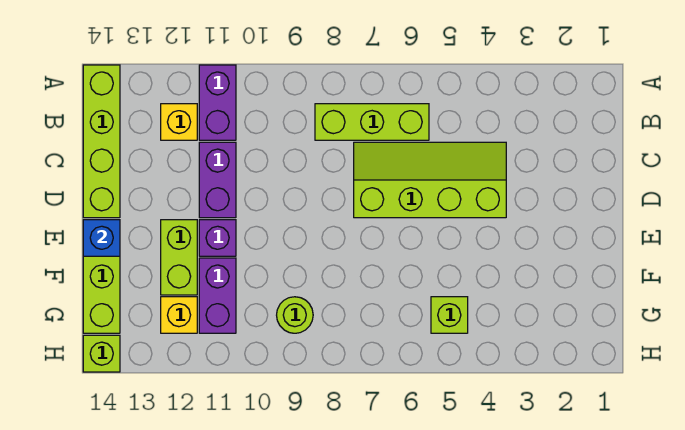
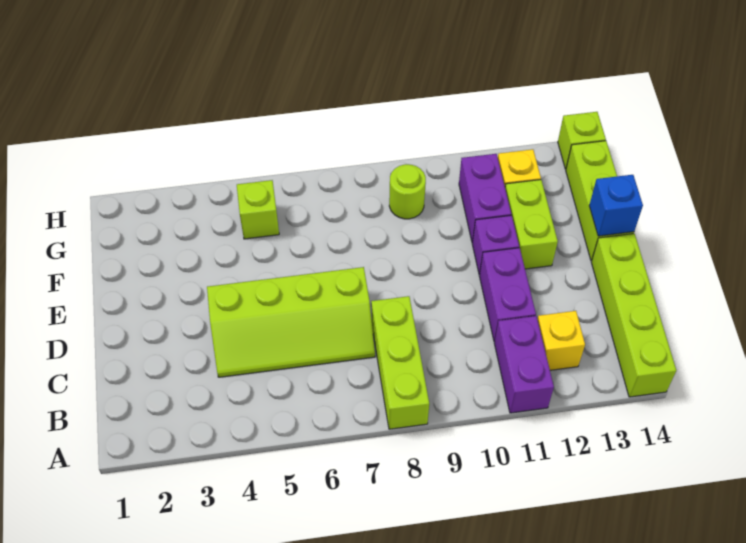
lime brick B6:B8 level 1 -> lime brick A8:C8 level 1

